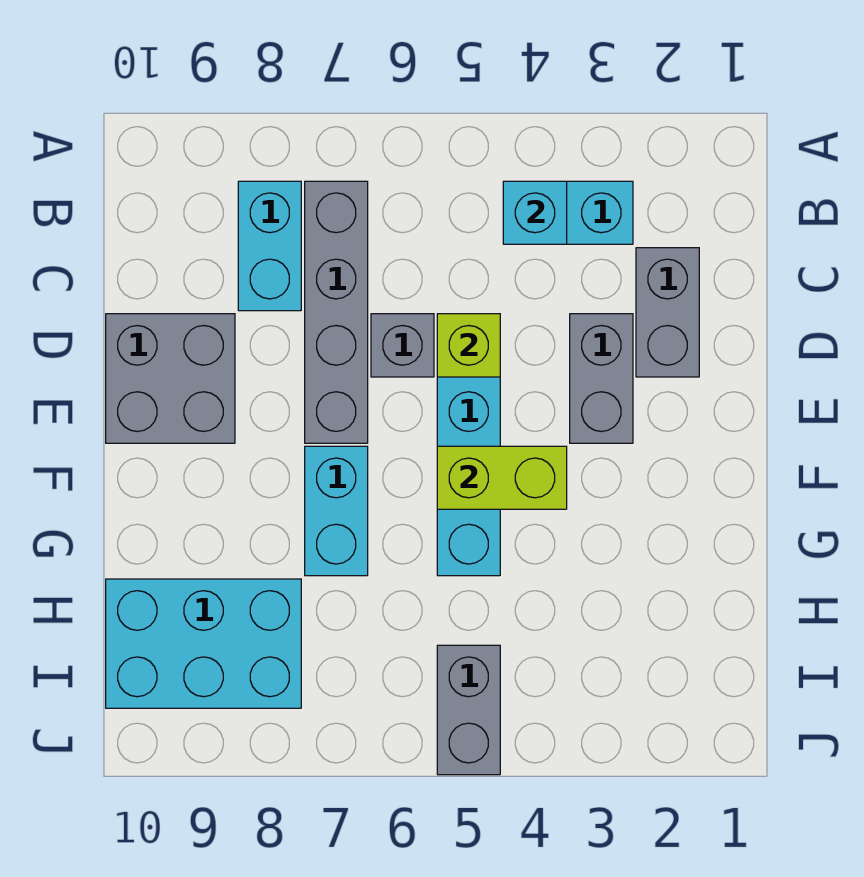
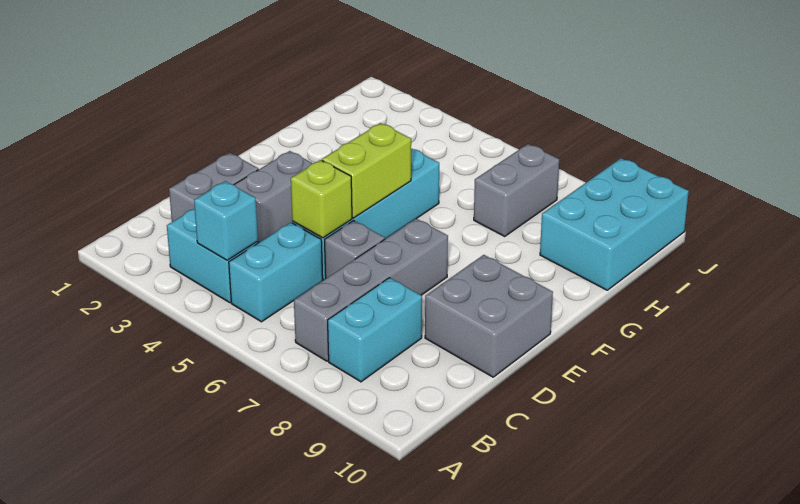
lime brick F4:F5 level 2 -> lime brick E5:F5 level 2
cyan brick F7:G7 level 1 -> cyan brick B5:C5 level 1
cyan brick H8:I10 level 1 -> cyan brick H9:J10 level 1
grey brick I5:J5 level 1 -> grey brick H7:I7 level 1

